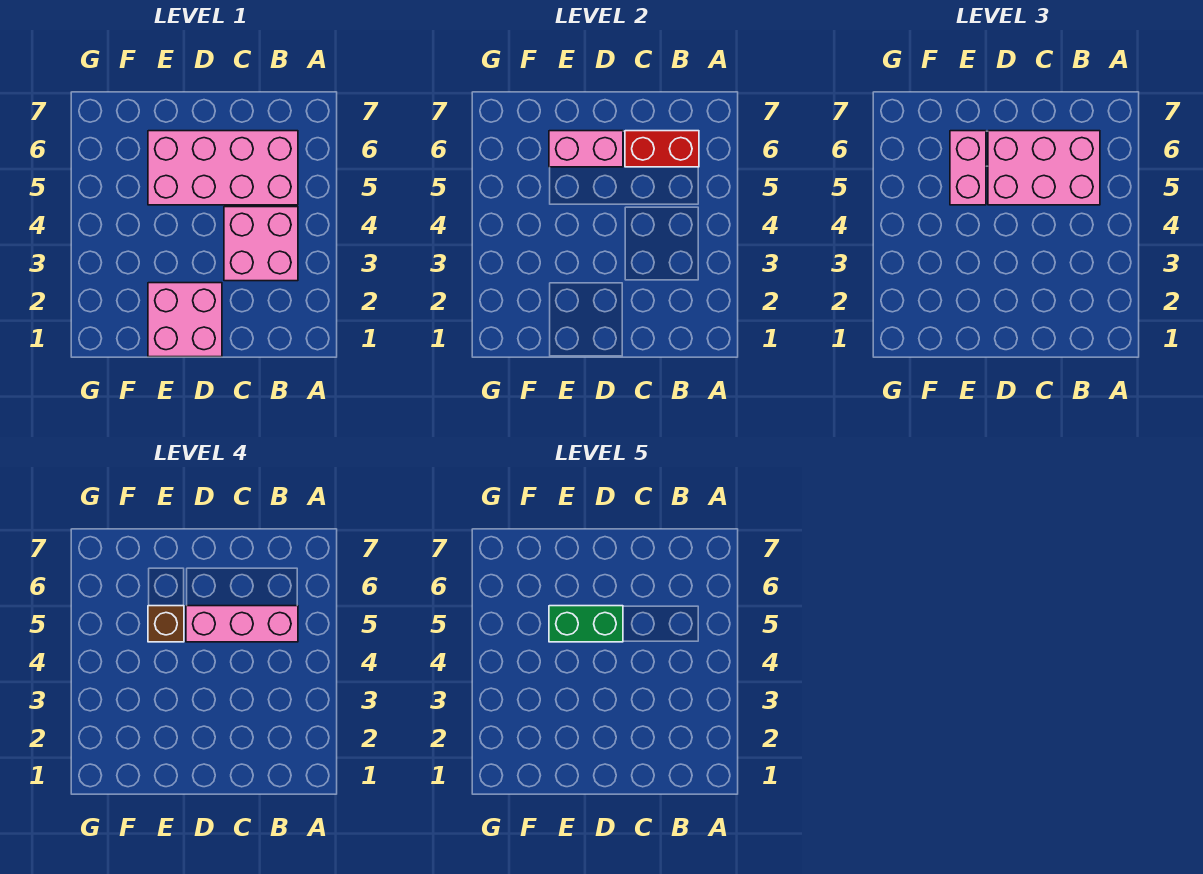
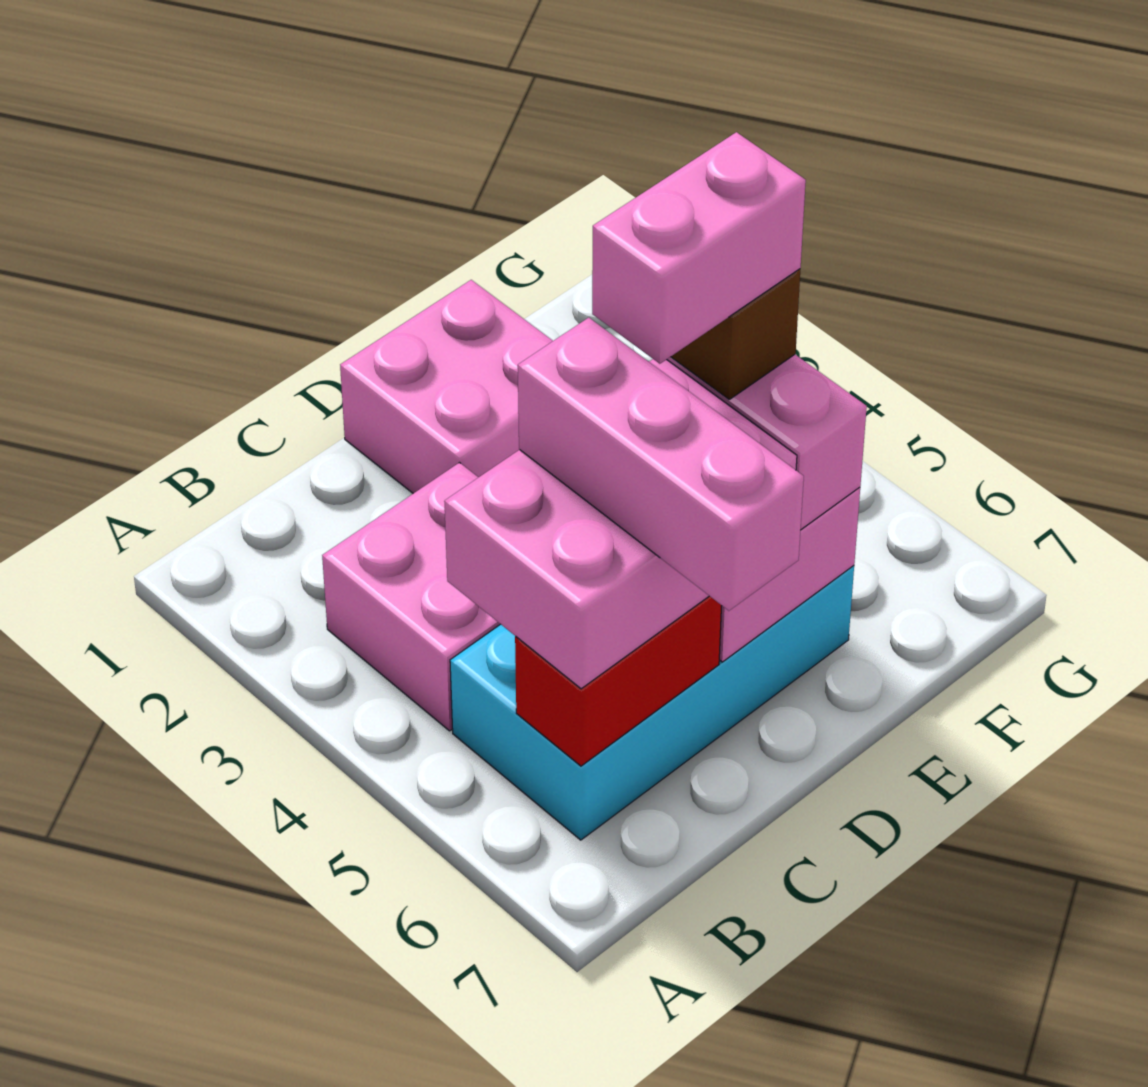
pink brick B5:E6 level 1 -> cyan brick B5:E6 level 1
pink brick B5:D5 level 4 -> pink brick C5:C7 level 4
green brick D5:E5 level 5 -> pink brick D5:E5 level 5

